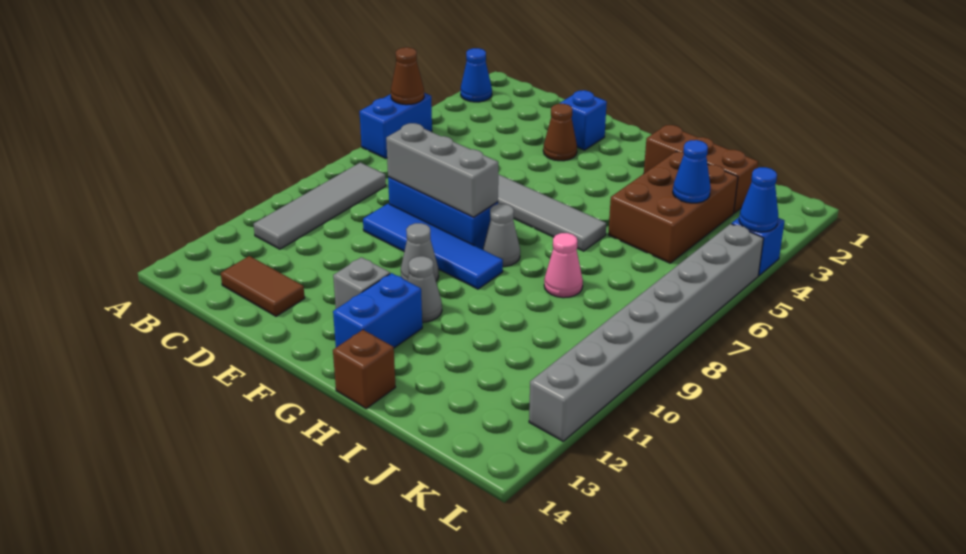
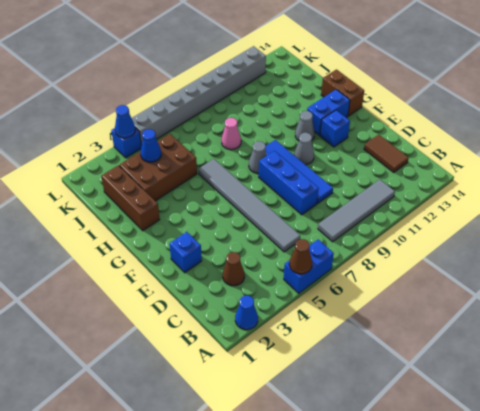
grey brick D8:F8 level 2 -> none
brown cone E3 level 1 -> brown cone C3 level 1
grey brick F12 level 1 -> blue brick F12 level 1
brown brick H14 level 1 -> brown brick G14:H14 level 1

